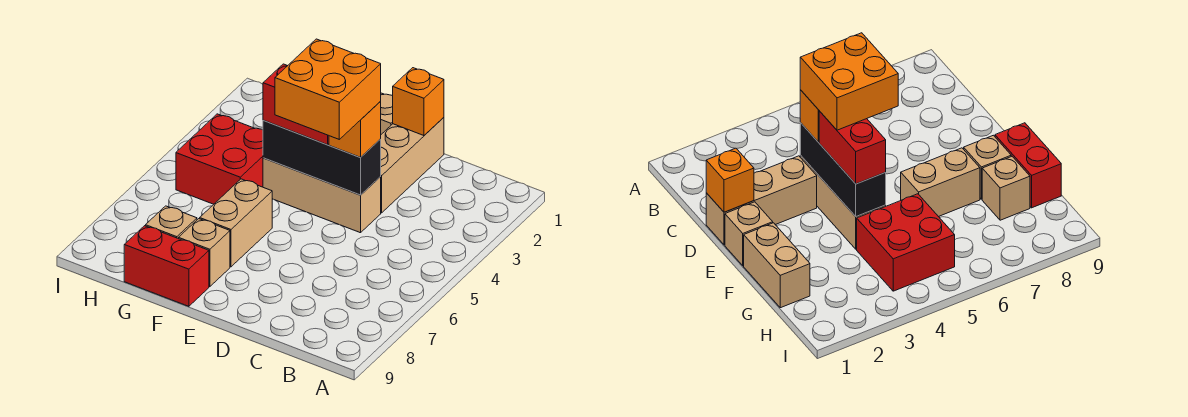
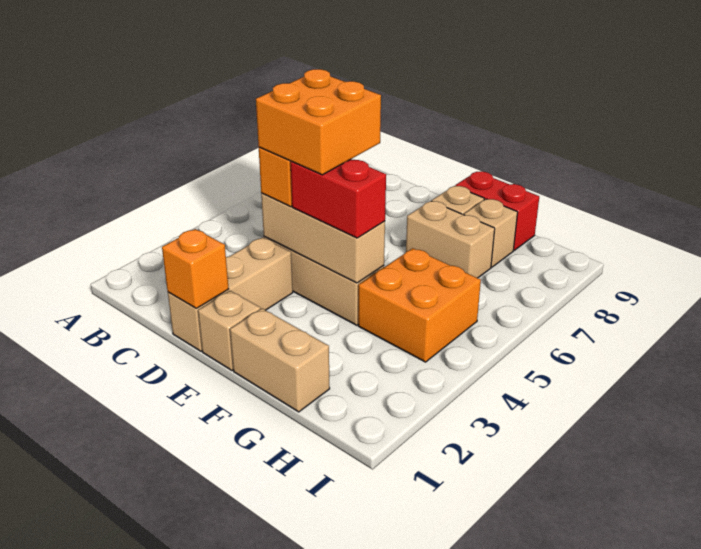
black brick D4:F4 level 2 -> tan brick D4:F4 level 2
tan brick F6:F7 level 1 -> tan brick F7:G7 level 1
red brick G4:H5 level 1 -> orange brick G4:H5 level 1

